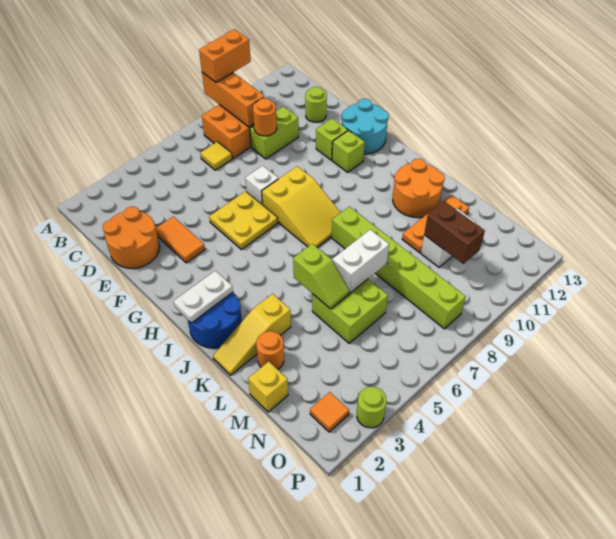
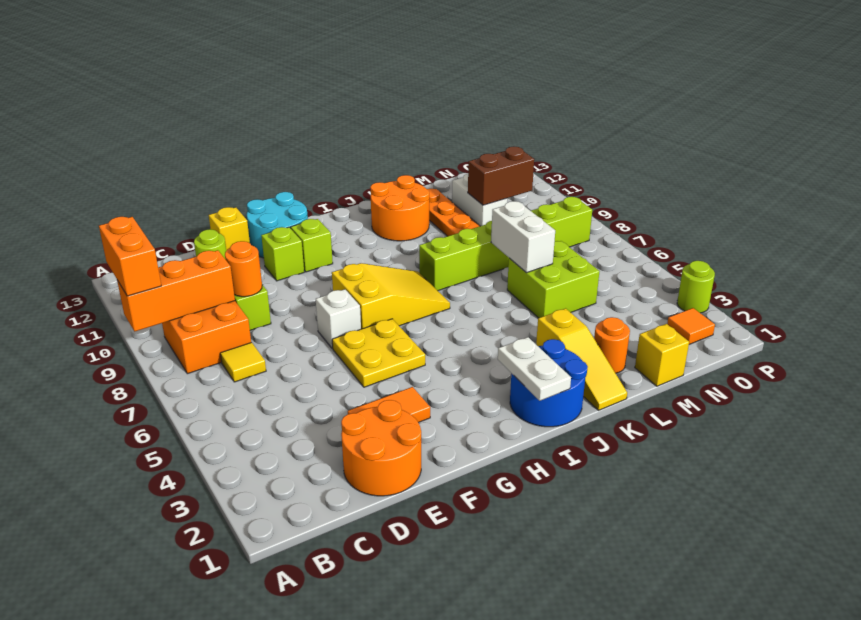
none -> yellow brick E13 level 1
lime slope K5:L5 level 2 top K -> none

